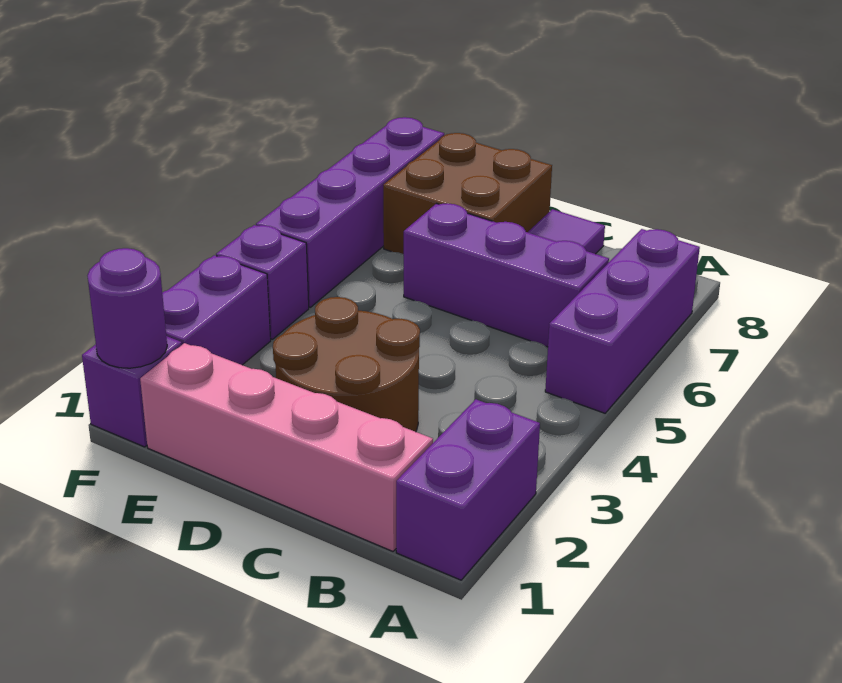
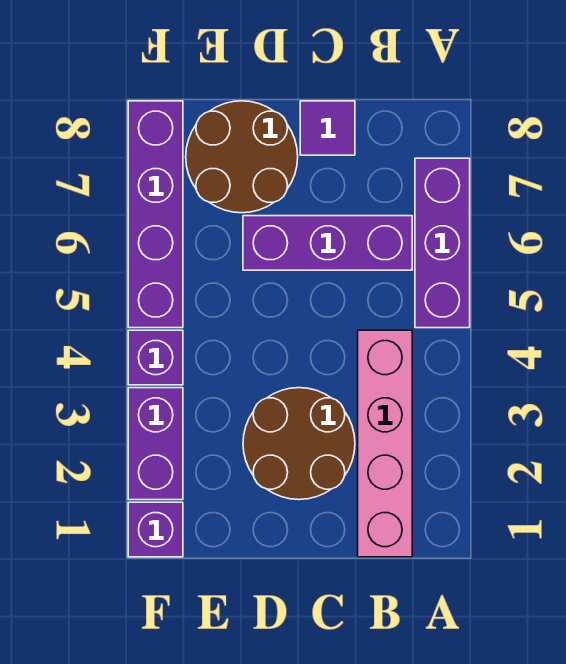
purple brick A1:A2 level 1 -> none
pink brick B1:E1 level 1 -> pink brick B1:B4 level 1
brown brick D7:E8 level 1 -> brown round brick D7:E8 level 1
purple round brick F1 level 2 -> none

